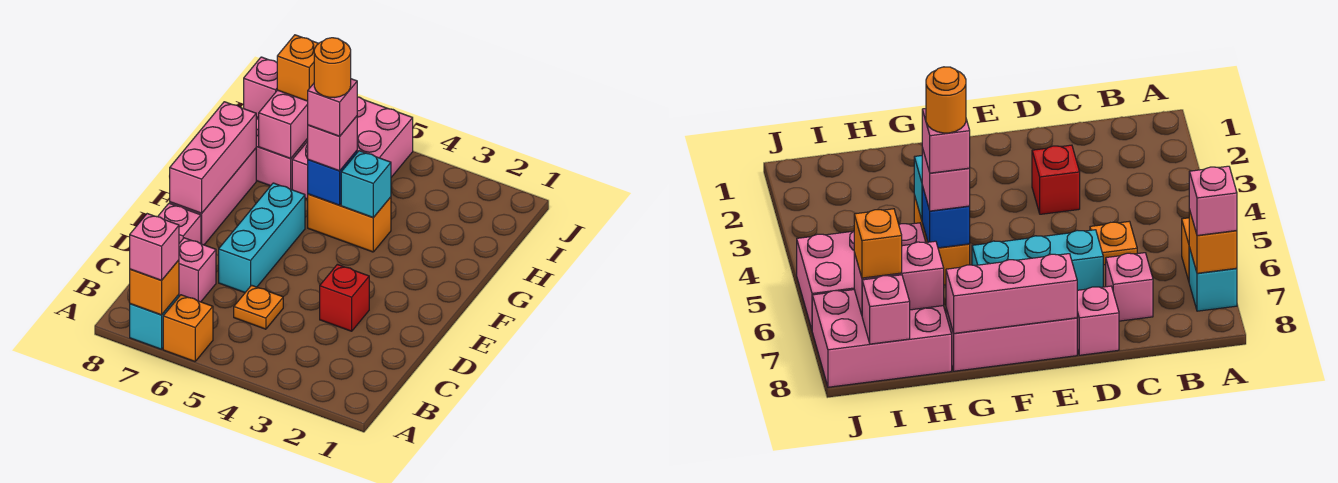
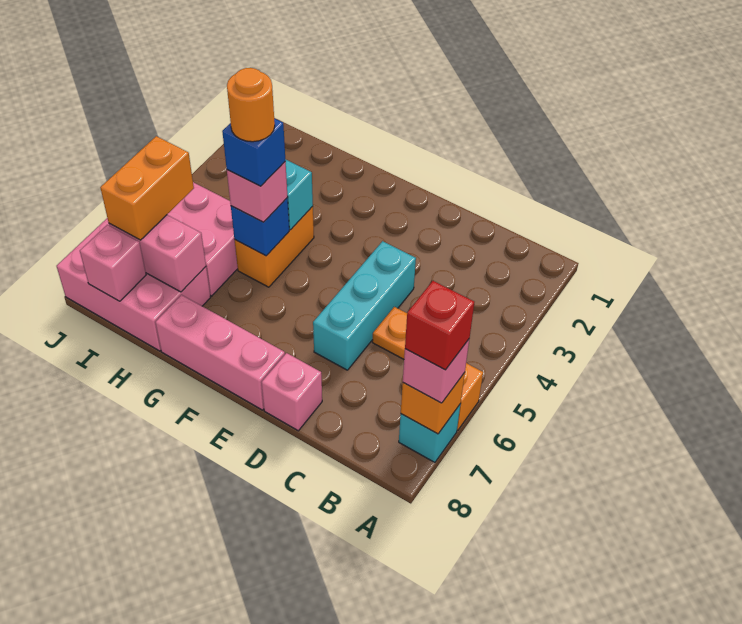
pink brick C7 level 1 -> none
red brick D3 level 1 -> red brick A7 level 4
cyan brick D6:F6 level 1 -> cyan brick D4:D6 level 1
pink brick E8:G8 level 2 -> none
pink brick G5 level 4 -> blue brick G5 level 4
orange brick I7 level 3 -> orange brick I6:I7 level 3

